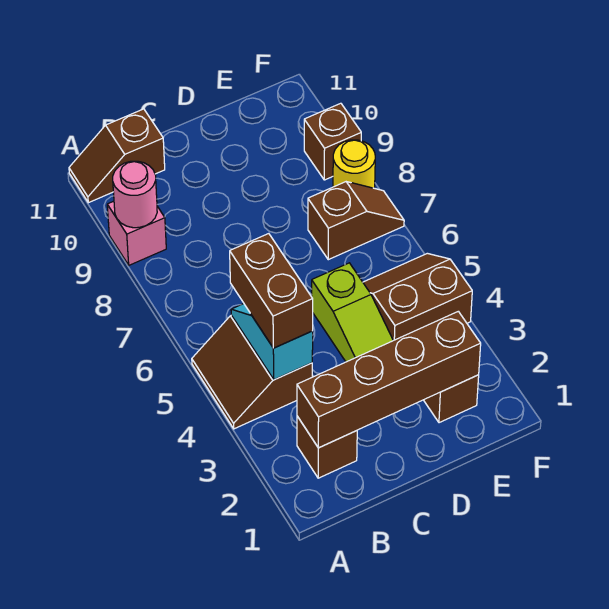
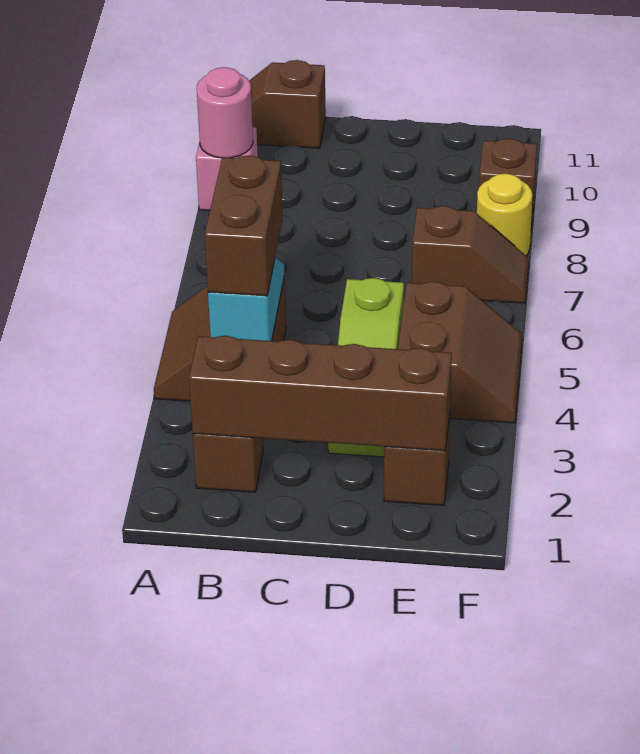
brown slope E4:F5 level 1 top 4 -> brown slope E4:F5 level 1 top E

